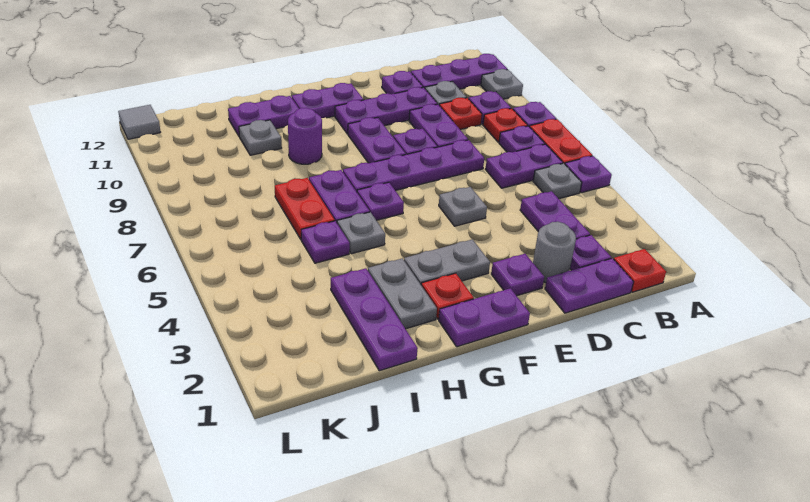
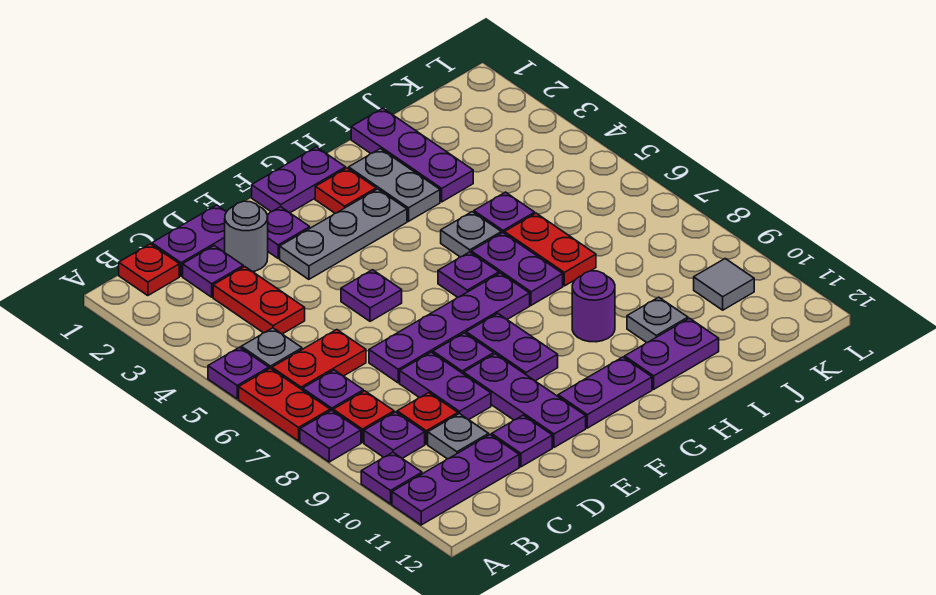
grey plate A10 level 1 -> purple plate A10 level 1
purple plate B6:C6 level 1 -> red plate B6:C6 level 1
purple plate C3:C4 level 1 -> red plate C3:C4 level 1
purple plate D10:F10 level 1 -> purple plate E9:E11 level 1
grey plate E5 level 1 -> purple plate E5 level 1
grey plate F3:G3 level 1 -> grey plate E3:G3 level 1
grey tile L12 level 1 -> grey tile K10 level 1

